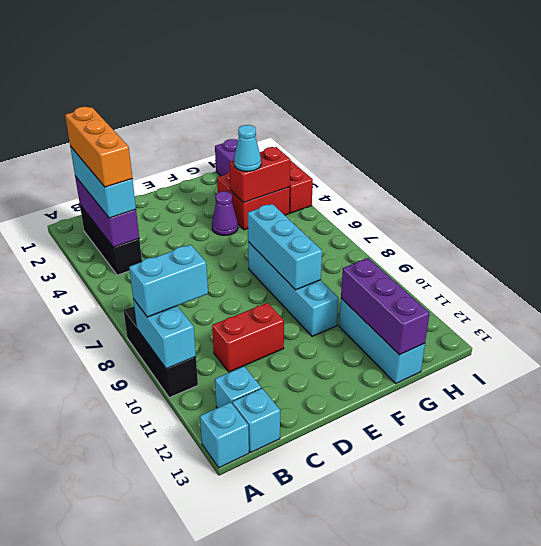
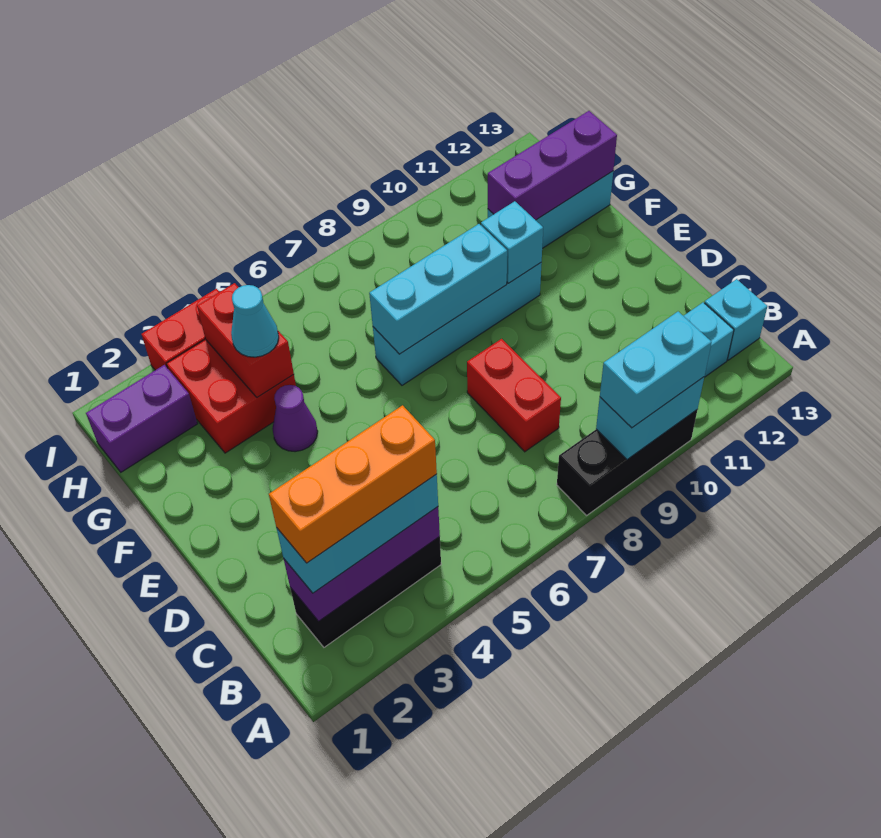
cyan brick A9:B9 level 3 -> cyan brick A9:A10 level 3
cyan brick A13 level 1 -> cyan brick F10 level 2
red brick C10:D10 level 1 -> red brick C8:D8 level 1

